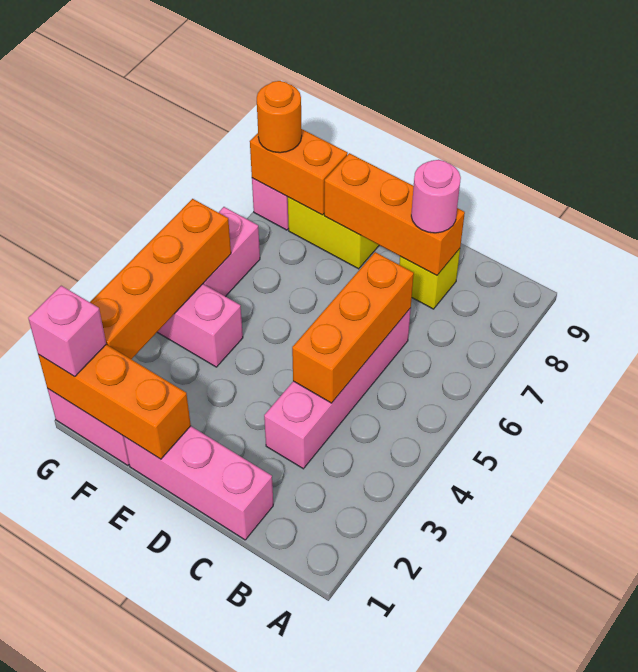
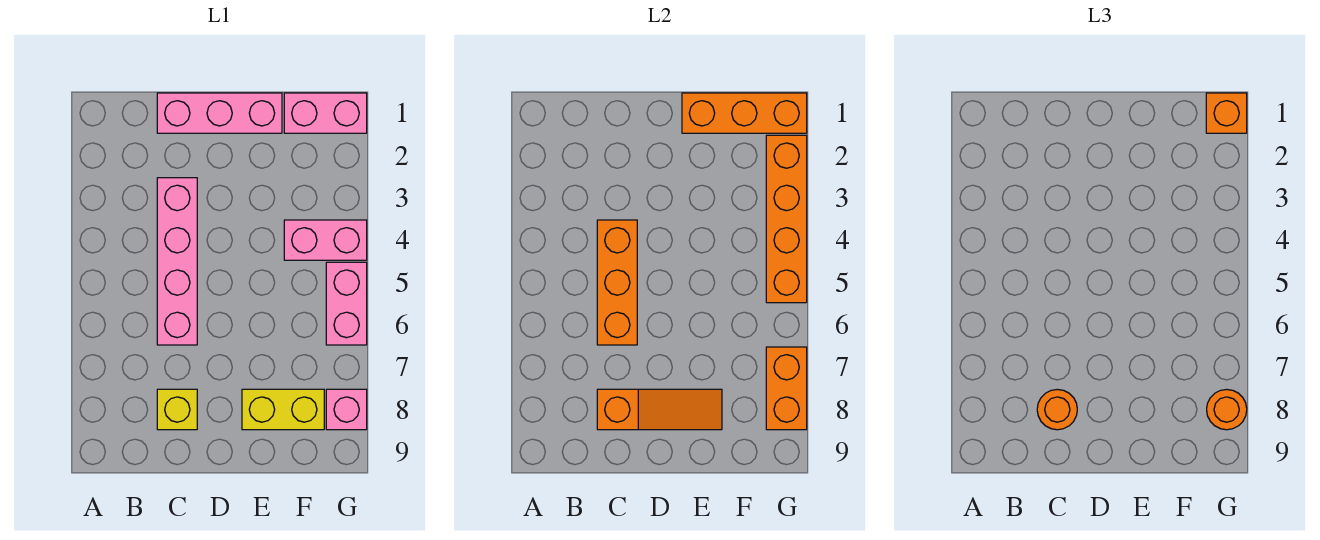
orange brick C8:E8 level 2 -> orange slope C8:E8 level 2 top C
pink round brick C8 level 3 -> orange round brick C8 level 3
orange brick F8:G8 level 2 -> orange brick G7:G8 level 2
pink brick G1 level 3 -> orange brick G1 level 3

